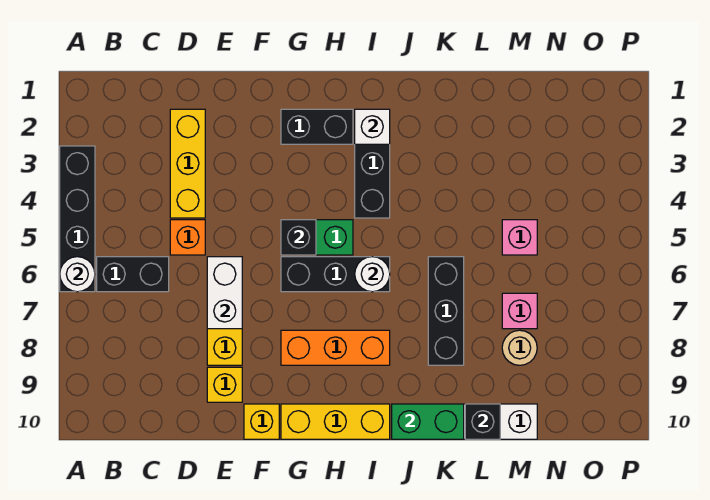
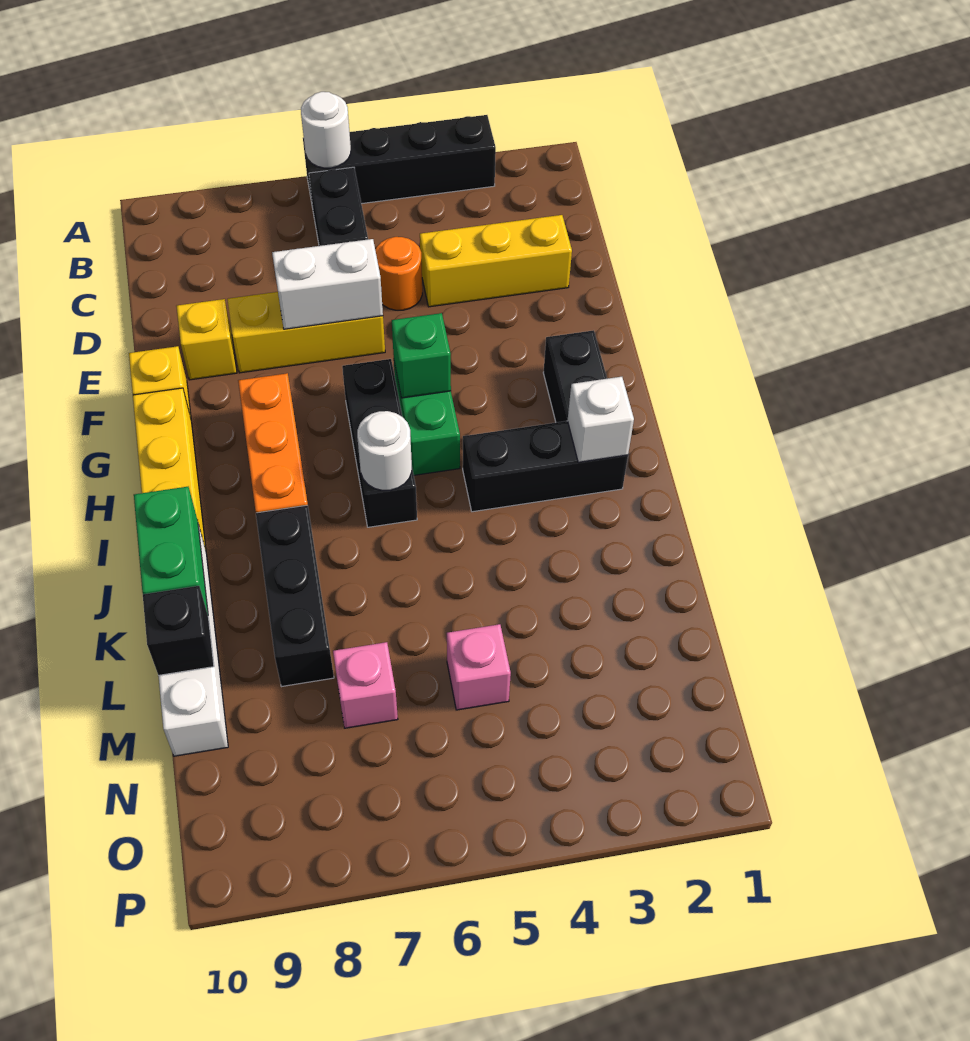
orange brick D5 level 1 -> orange round brick D5 level 1
black brick G5 level 2 -> green brick G5 level 2
black brick K6:K8 level 1 -> black brick J8:L8 level 1
tan round brick M8 level 1 -> none

